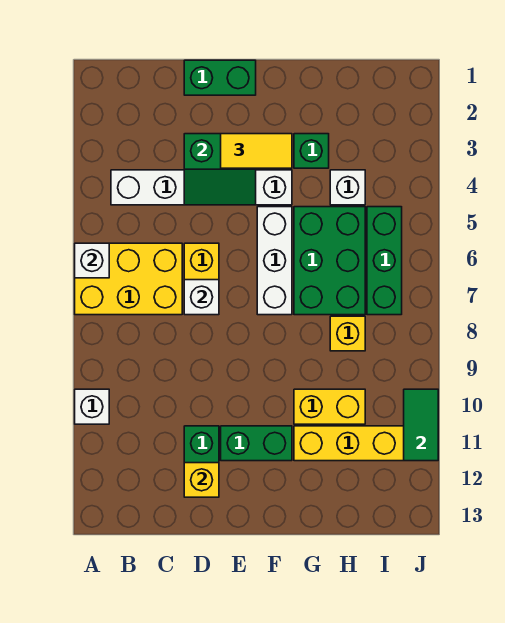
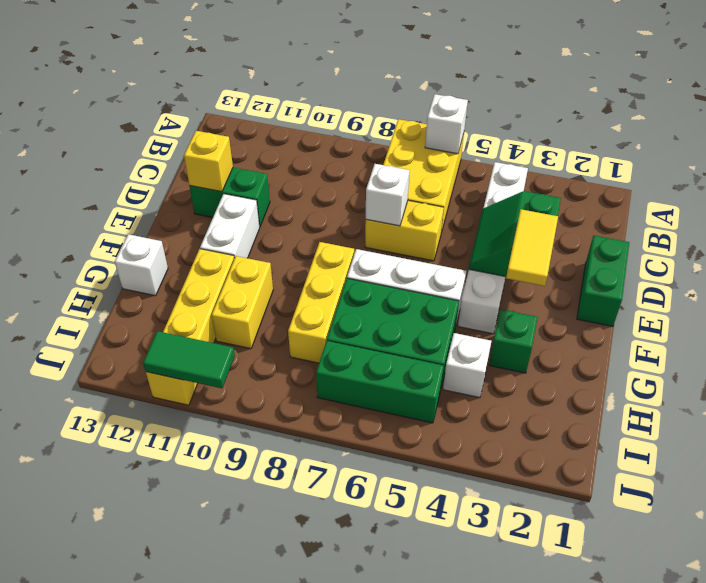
white brick A10 level 1 -> white brick G13 level 1
green brick E11:F11 level 1 -> white brick E11:F11 level 1
yellow brick H8 level 1 -> yellow brick F8:H8 level 1

